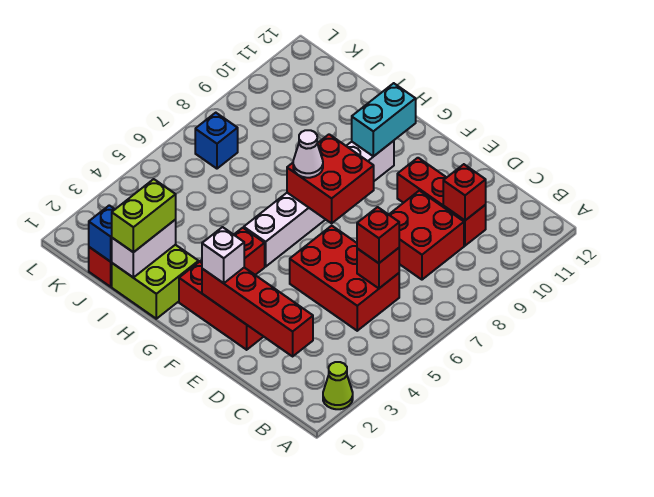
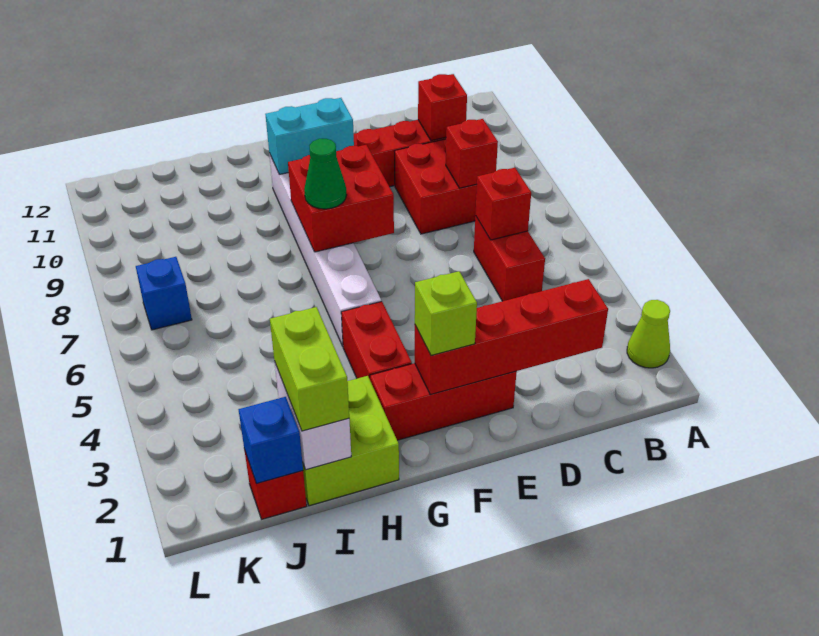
red brick C5:E6 level 1 -> red brick C5:C6 level 1
red brick C6 level 3 -> red brick C8 level 2
white brick F2 level 3 -> lime brick F2 level 3
white cone G7 level 3 -> green cone G7 level 3
cyan brick G10:G11 level 2 -> cyan brick F10:G10 level 2

